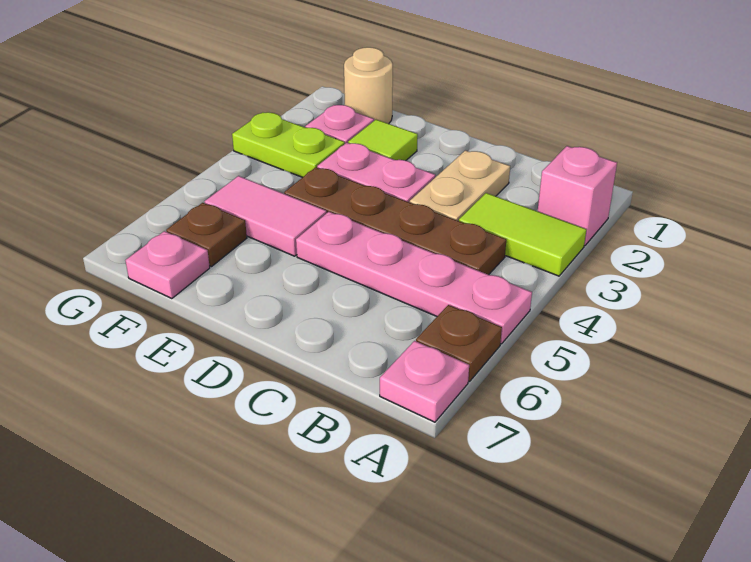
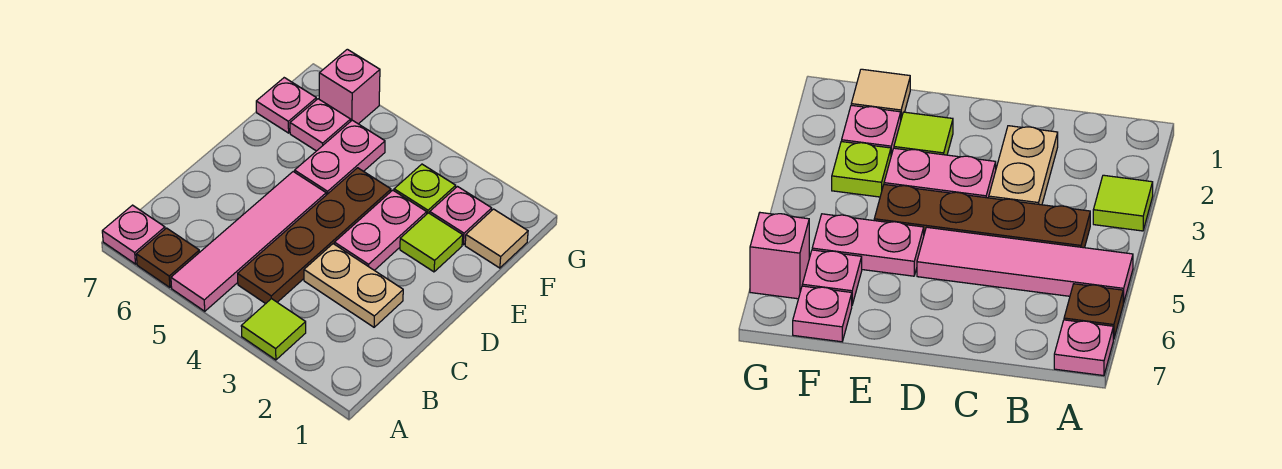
pink brick A2 level 1 -> pink brick G6 level 1
lime tile A3:B3 level 1 -> lime tile A3 level 1
pink plate A5:D5 level 1 -> pink tile A5:D5 level 1
pink tile E5:F5 level 1 -> pink plate E5:F5 level 1
tan round brick F1 level 1 -> tan tile F1 level 1
lime plate F3:G3 level 1 -> lime plate F3 level 1
brown plate F6 level 1 -> pink plate F6 level 1

